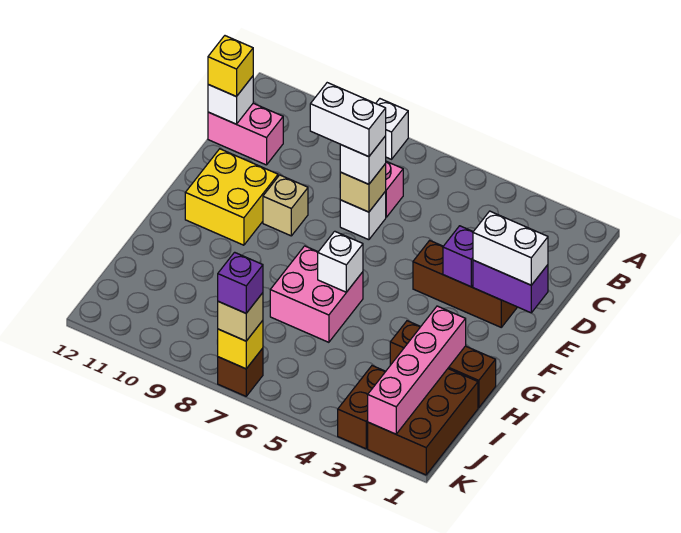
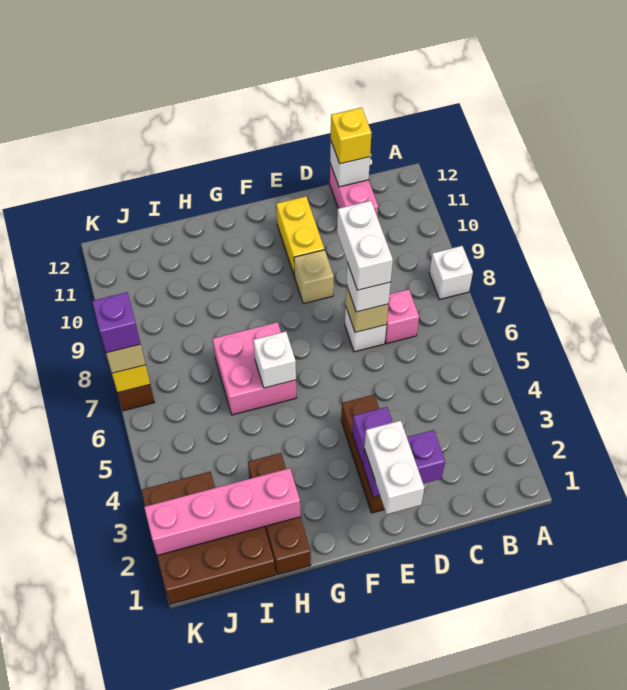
purple brick E1:E2 level 2 -> purple brick D2:E2 level 2
yellow brick E10:F11 level 1 -> yellow brick E10:E11 level 1

